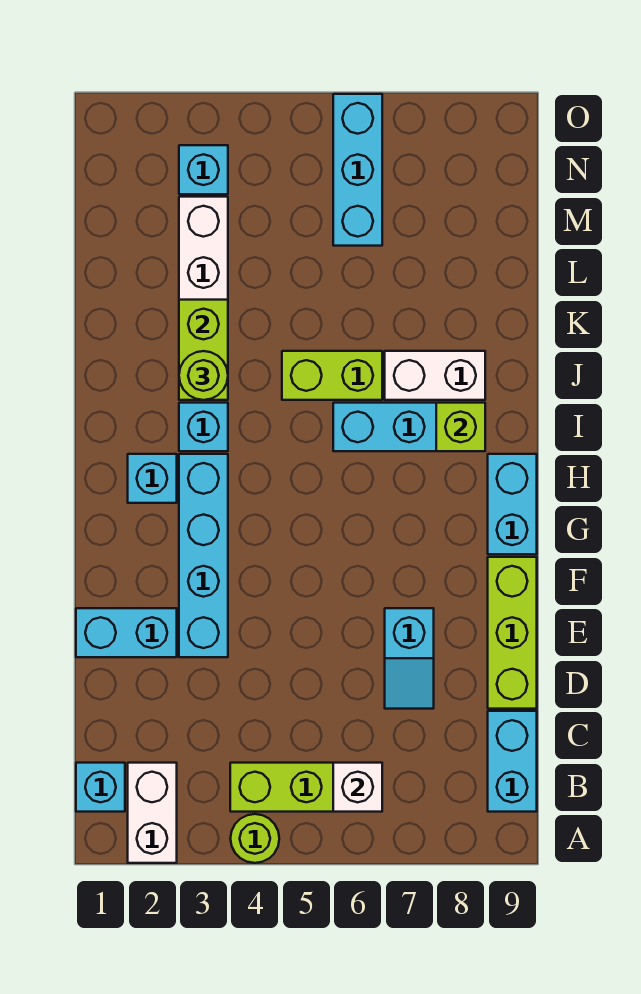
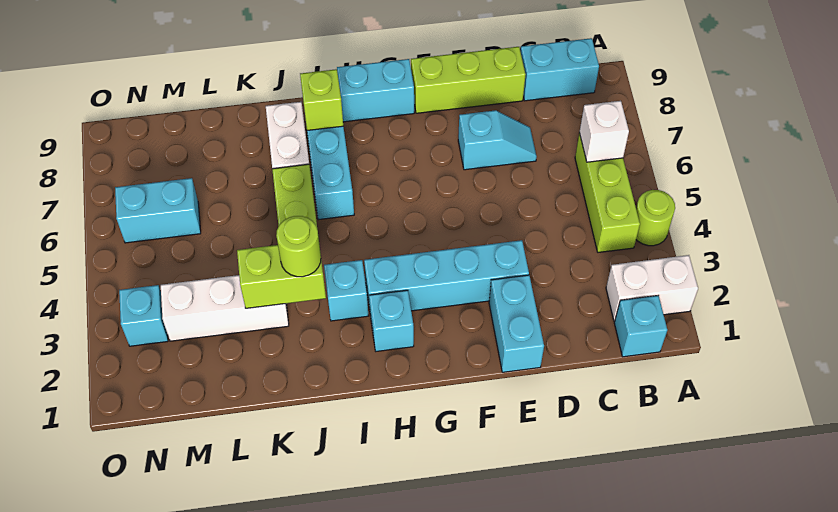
cyan brick M6:O6 level 1 -> cyan brick M6:N6 level 1

